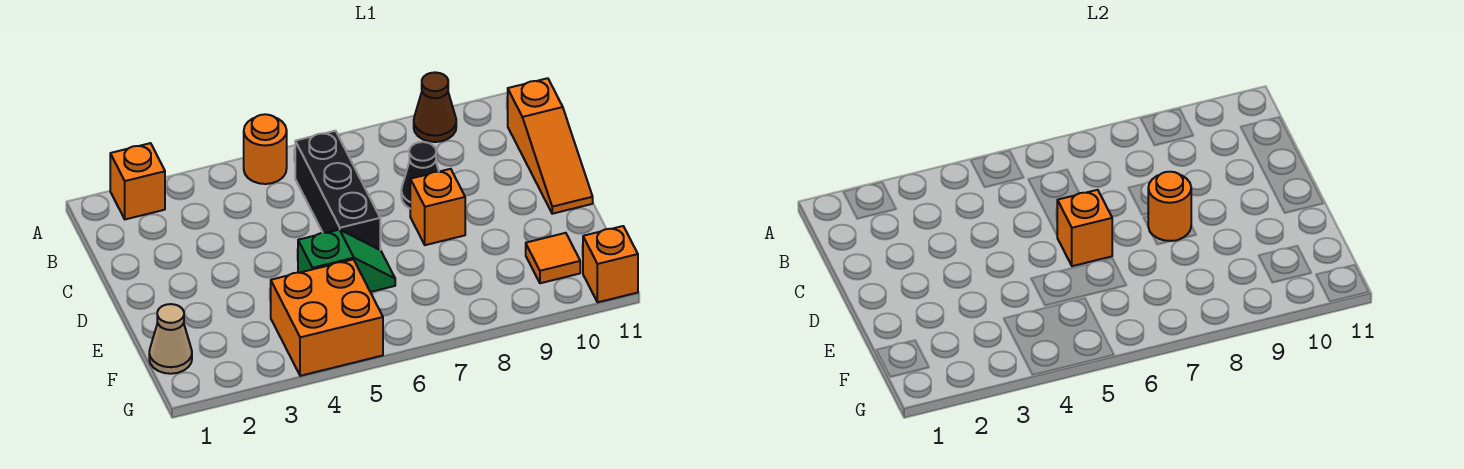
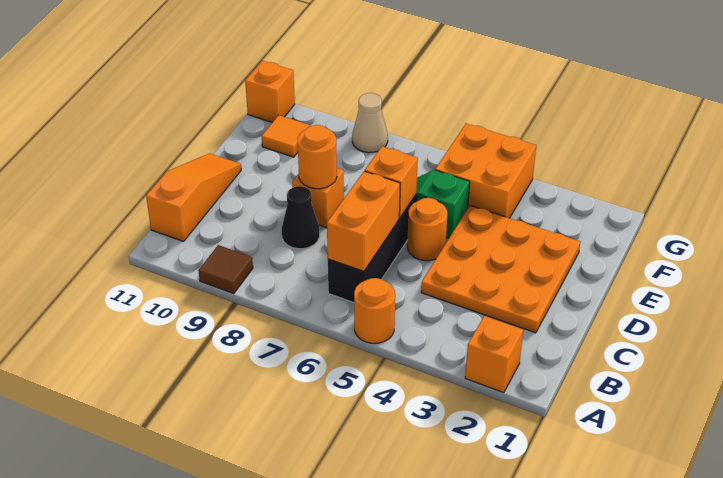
brown cone A9 level 1 -> brown tile A9 level 1
none -> orange brick B6:C6 level 2
none -> orange plate C2:E4 level 1
none -> orange round brick D5 level 1
tan cone F1 level 1 -> tan cone G8 level 1

